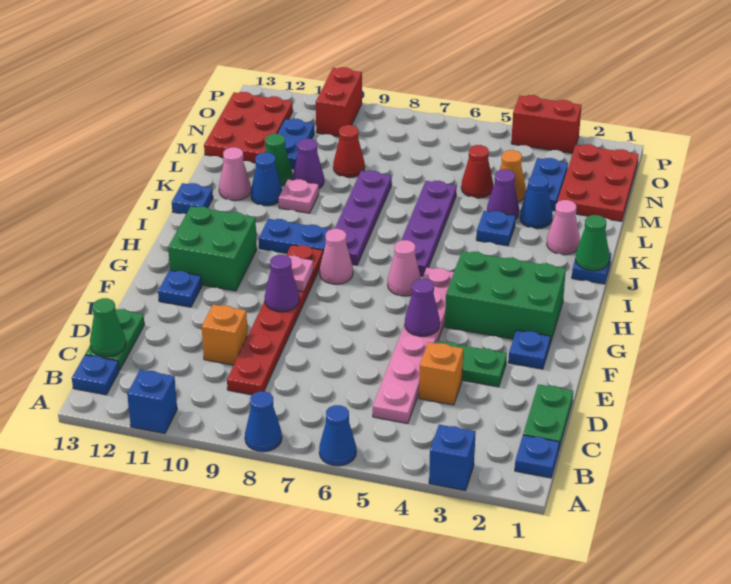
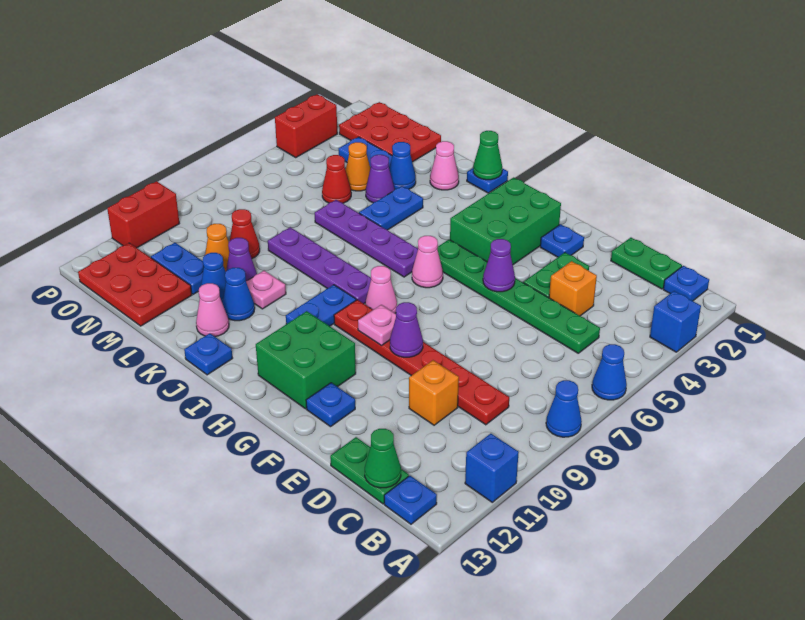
pink plate C5:H5 level 1 -> green plate C5:H5 level 1
blue plate K4 level 1 -> blue plate K4:K5 level 1
green cone L11 level 1 -> blue cone L11 level 1
none -> orange cone M10 level 1
red brick O10:P10 level 1 -> red brick P10:P11 level 1

